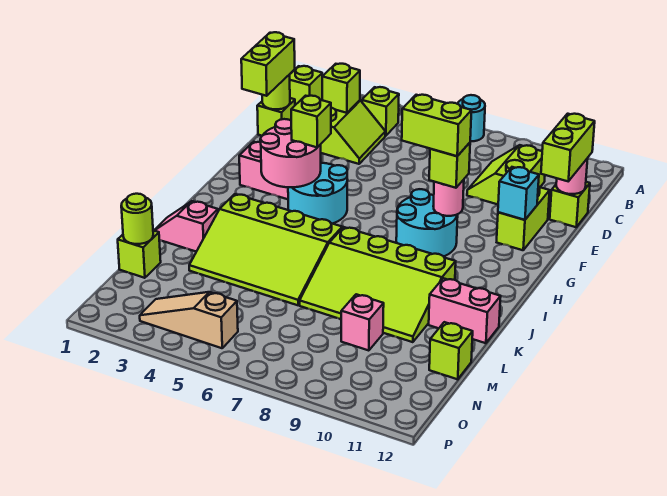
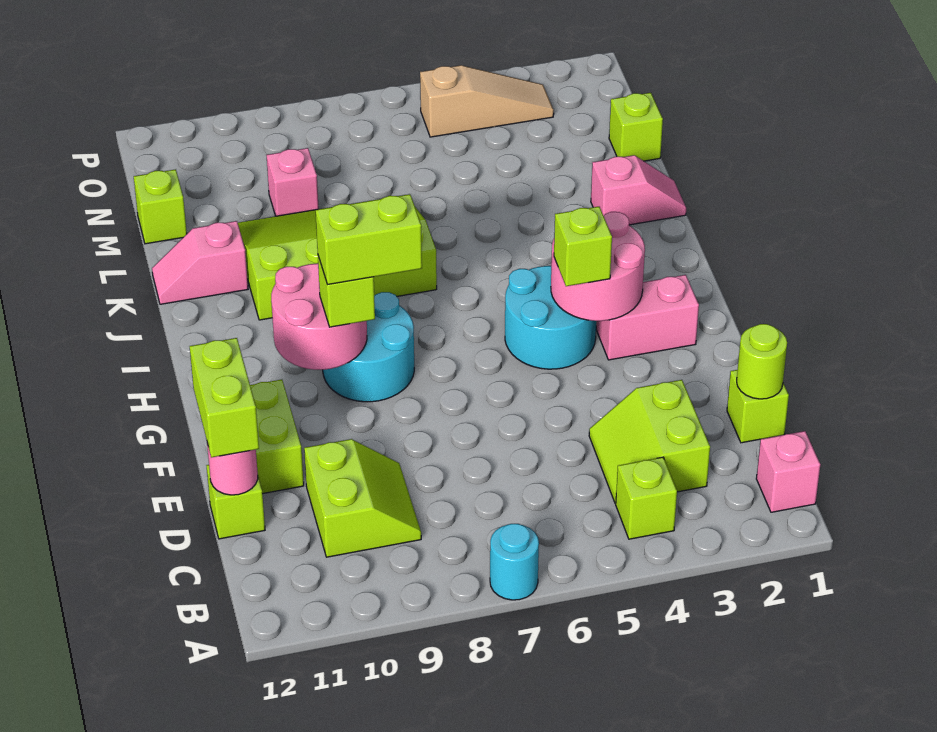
lime brick B1 level 1 -> pink brick B1 level 1
lime brick C3 level 2 -> none
lime brick D1:E1 level 3 -> none
cyan brick F11 level 2 -> none
pink round brick G9 level 2 -> pink round brick G9:H10 level 2
lime slope J3:L6 level 1 top J -> none
pink brick K11:K12 level 1 -> pink slope K11:K12 level 1 top 11
lime round brick M1 level 2 -> none

